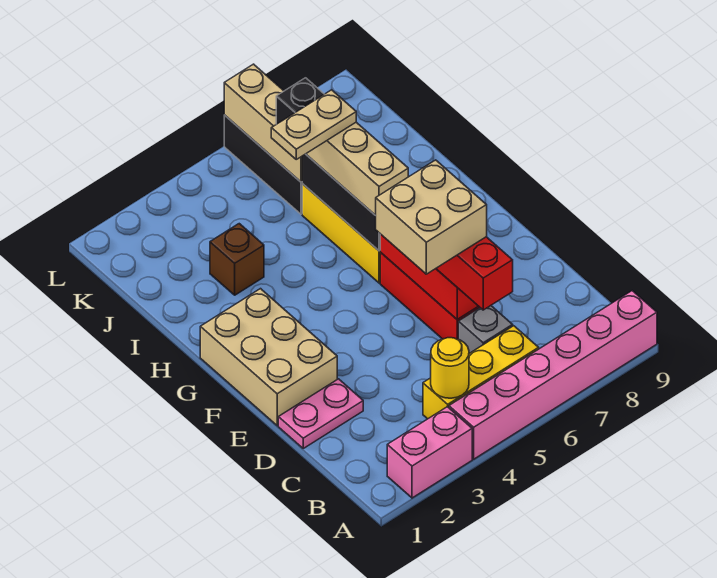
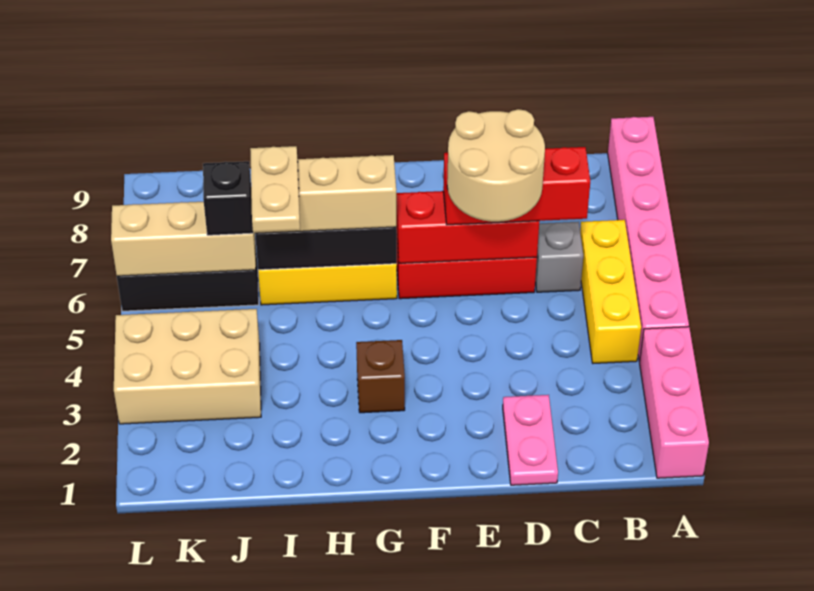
pink brick A2:A3 level 1 -> pink brick A1:A3 level 1
yellow round brick B4 level 2 -> none
tan brick D5:E6 level 4 -> tan round brick D5:E6 level 4
tan brick E1:G2 level 1 -> tan brick J3:L4 level 1
brown brick I3 level 1 -> brown brick G3 level 1

